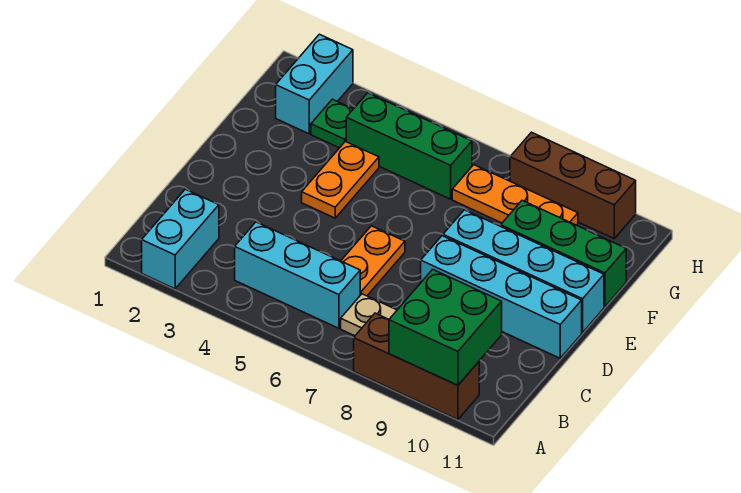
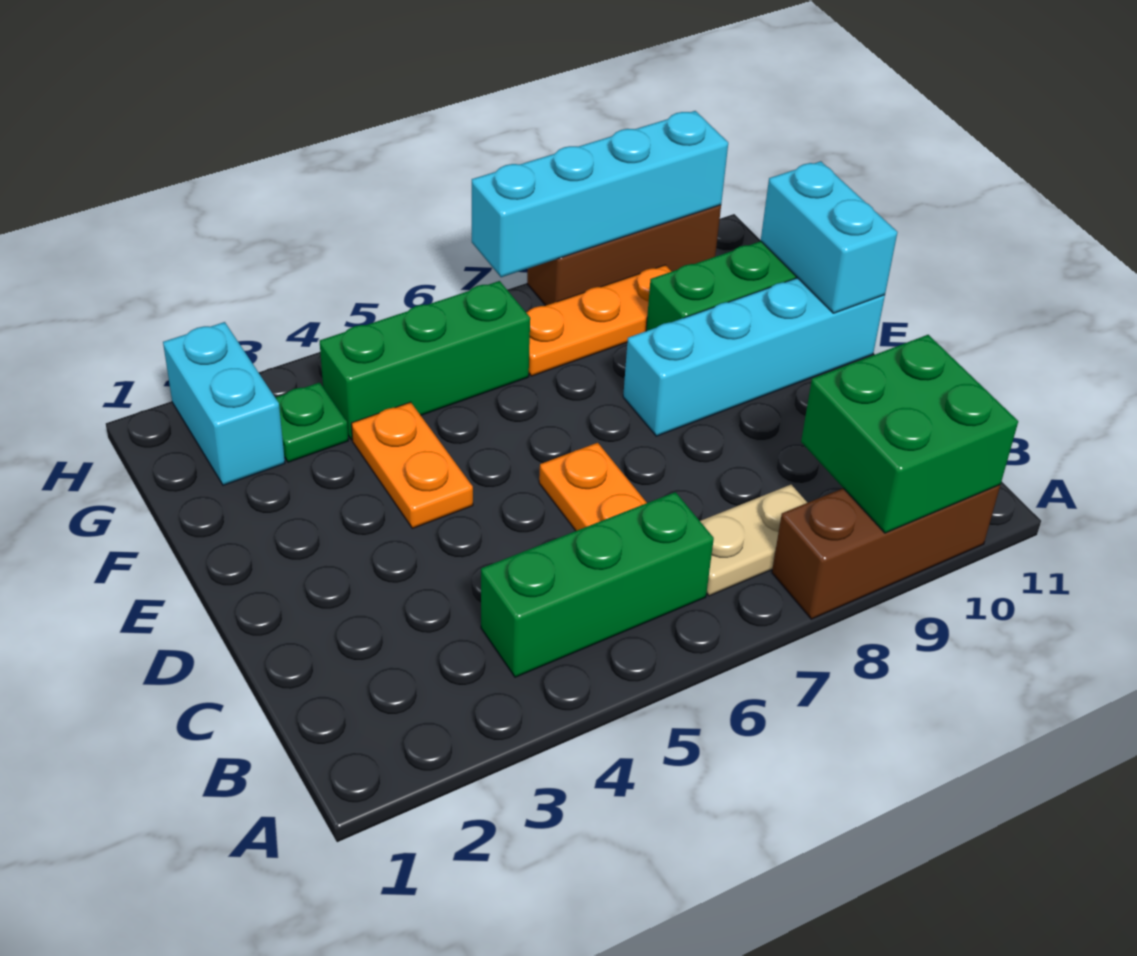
cyan brick A2:B2 level 1 -> cyan brick E11:F11 level 2
cyan brick B4:B6 level 1 -> green brick B4:B6 level 1
cyan brick D8:D11 level 1 -> cyan brick H7:H10 level 2

